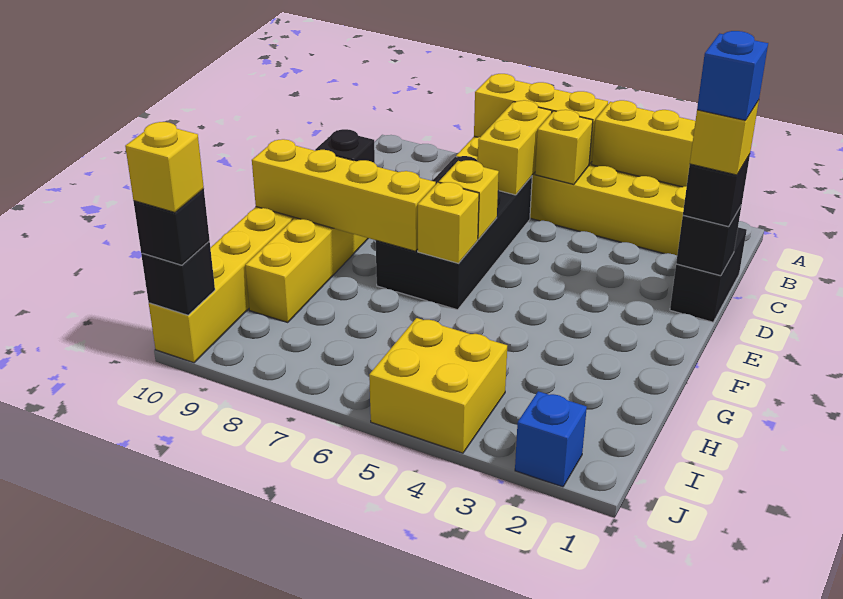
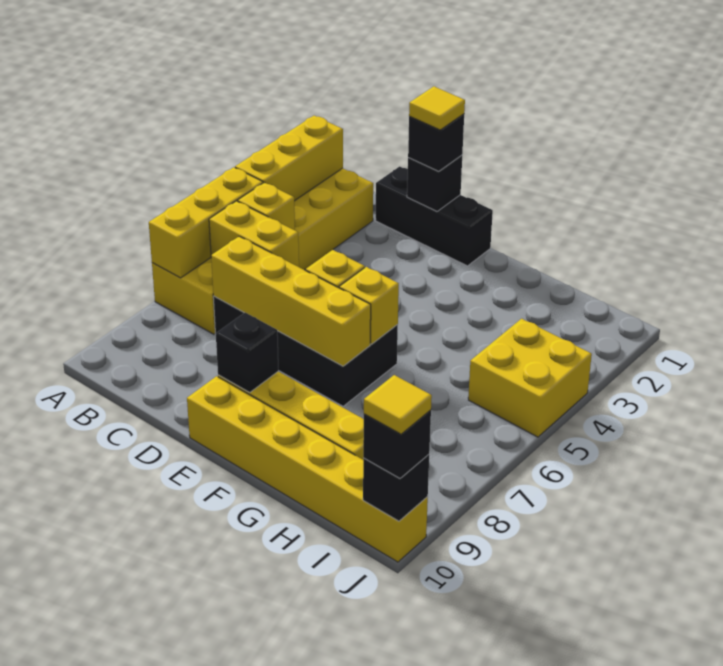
black brick C1:D1 level 1 -> black brick C1:E1 level 1
yellow brick D1 level 4 -> yellow tile D1 level 4
blue brick D1 level 5 -> none
yellow brick F7:F10 level 2 -> yellow brick C7:F7 level 2
blue brick J2 level 1 -> none
yellow brick J10 level 4 -> yellow tile J10 level 4

